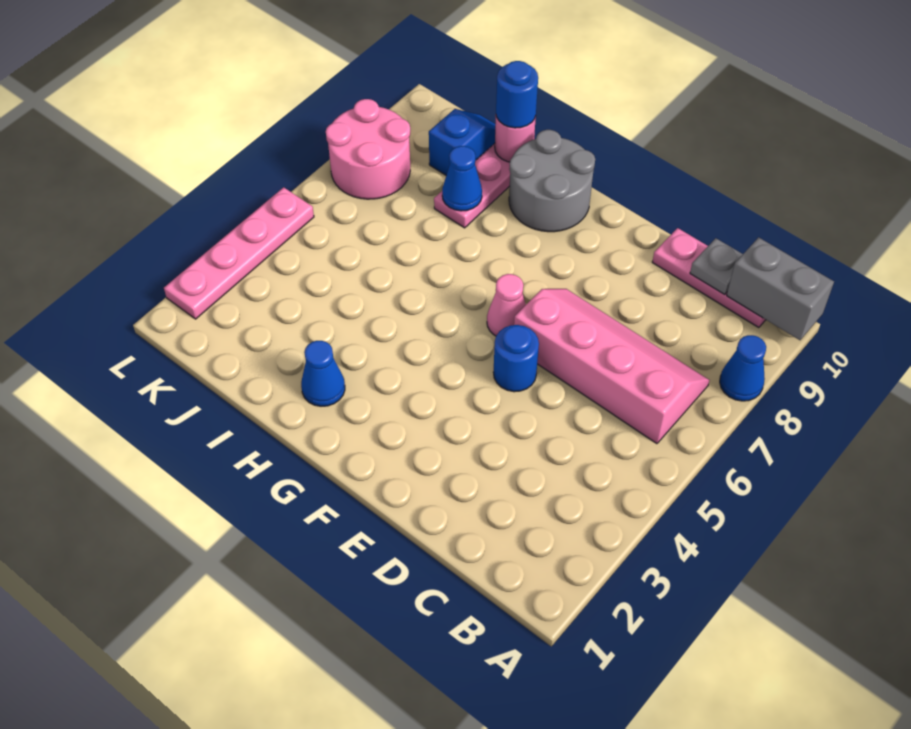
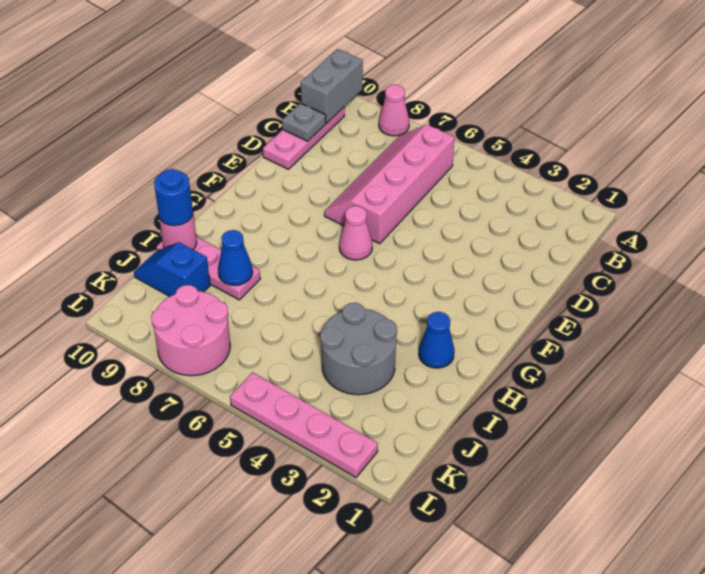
blue cone A8 level 1 -> pink cone A8 level 1
blue round brick E5 level 1 -> none
grey round brick G9:H10 level 1 -> grey round brick I3:J4 level 1

